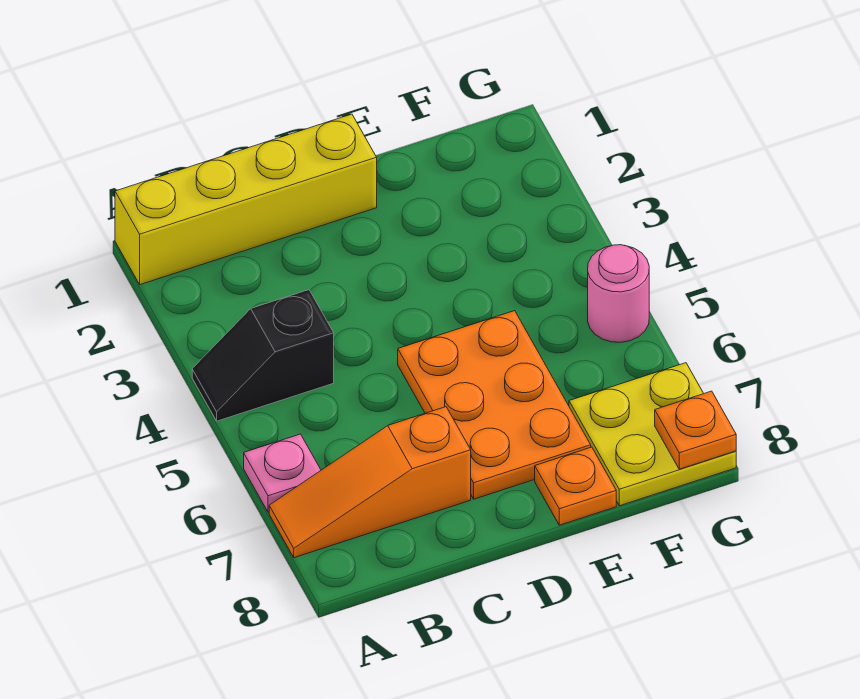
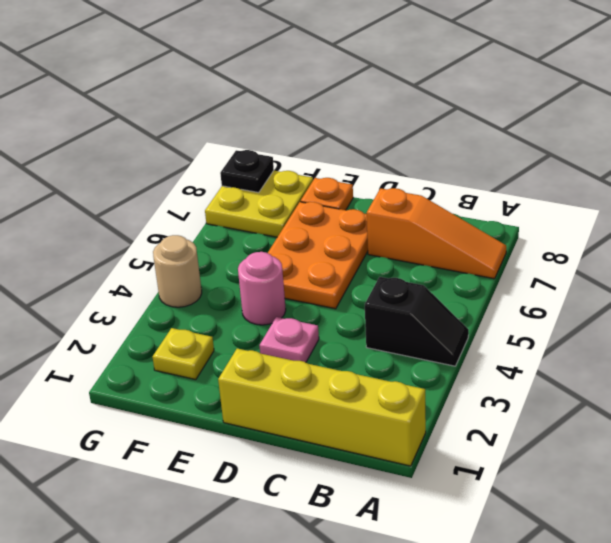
pink plate A6 level 1 -> pink plate D3 level 1
none -> yellow plate F2 level 1
none -> tan round brick G4 level 1
pink round brick G5 level 1 -> pink round brick E4 level 1
orange plate G8 level 2 -> black plate G8 level 2

